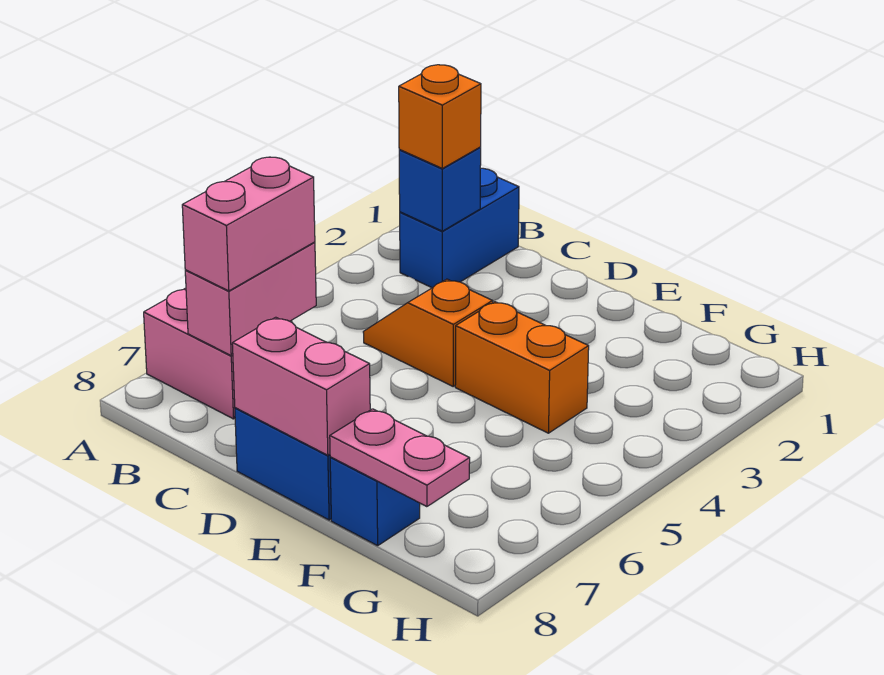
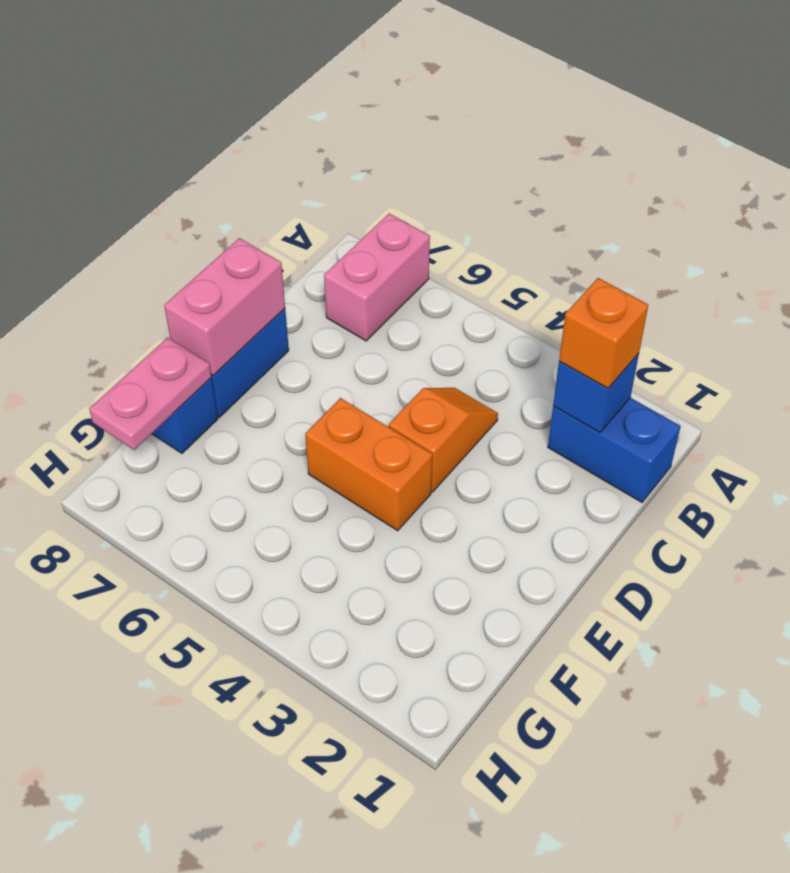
pink brick B6:B7 level 2 -> none
pink brick B6:B7 level 3 -> none
orange brick E4:F4 level 1 -> orange brick E4:E5 level 1

